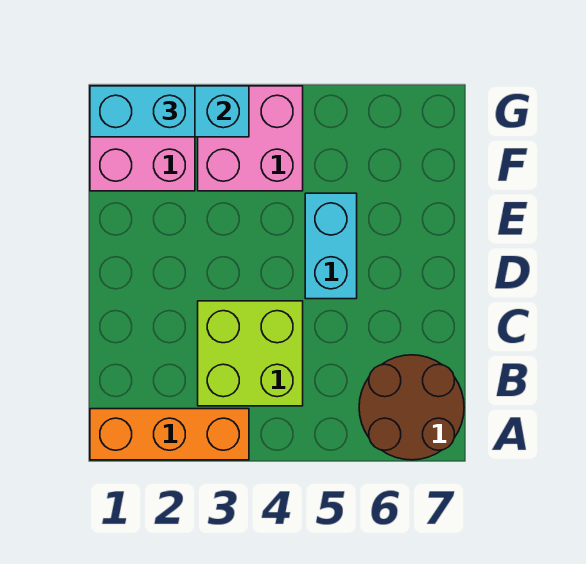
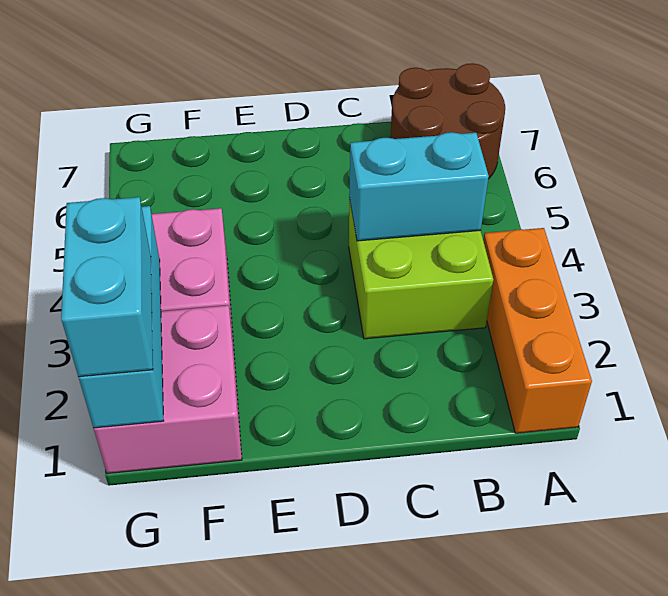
cyan brick D5:E5 level 1 -> cyan brick B4:C4 level 2

